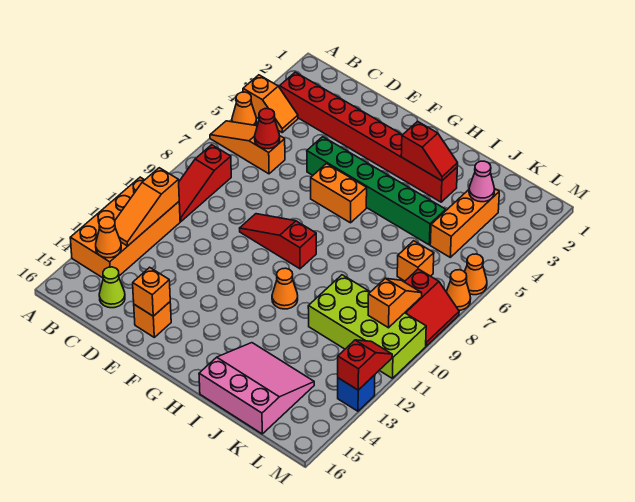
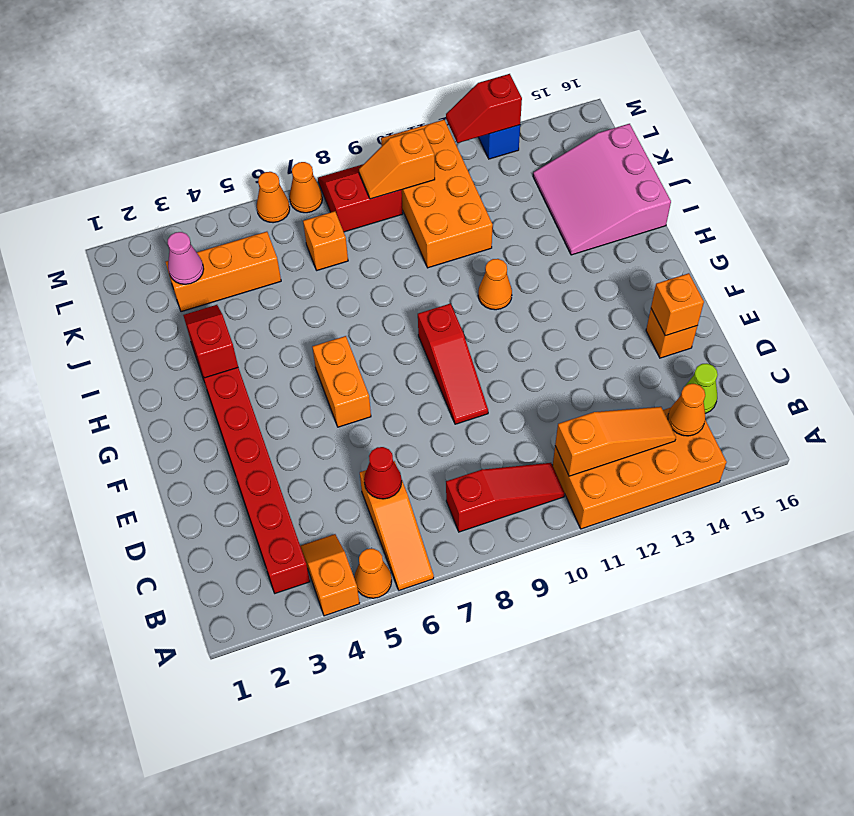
green brick E5:J5 level 1 -> none
lime brick J10:M11 level 1 -> orange brick J10:M11 level 1

